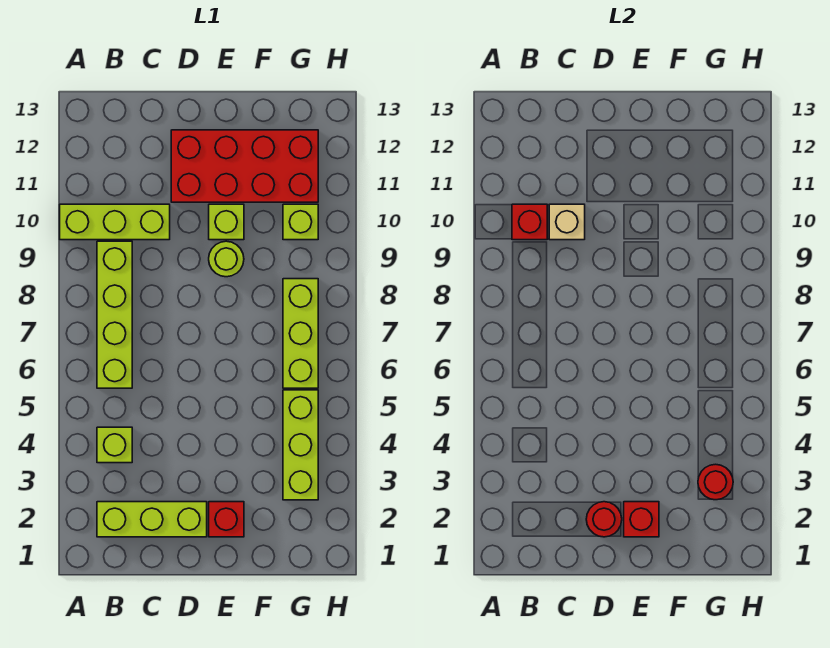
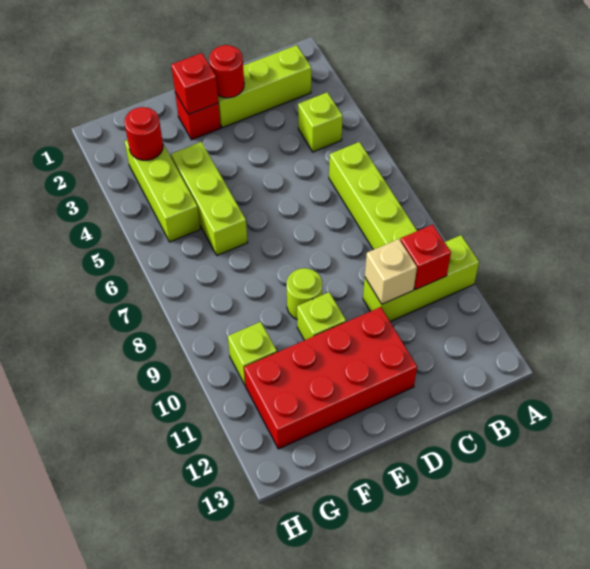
lime brick G6:G8 level 1 -> lime brick F4:F6 level 1

